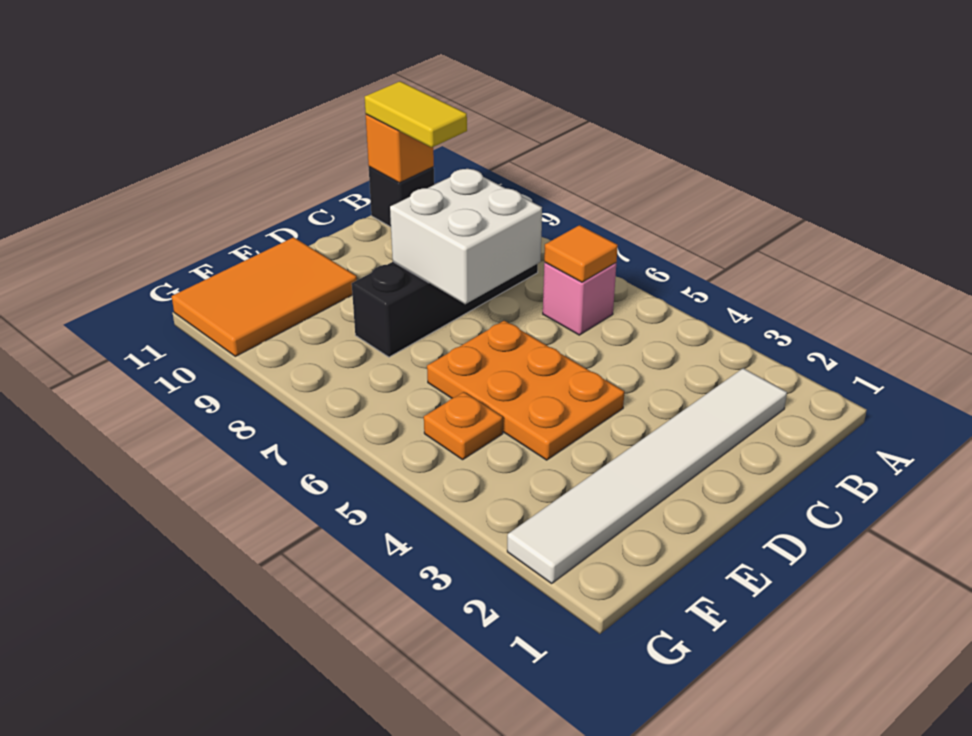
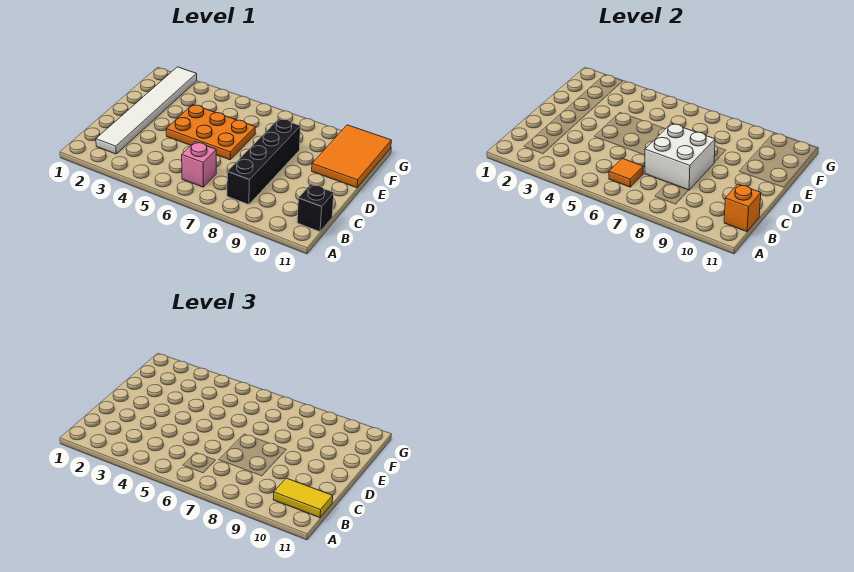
orange plate F5 level 1 -> none

